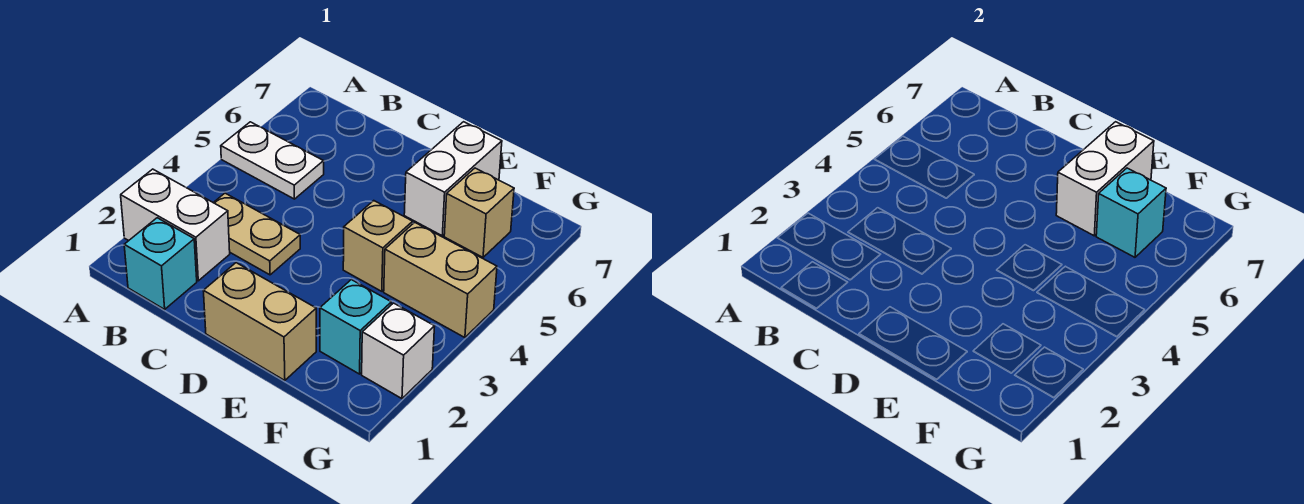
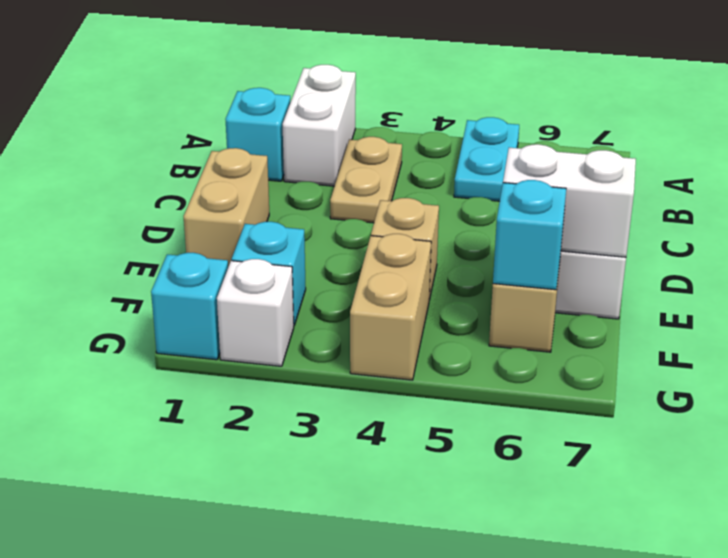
white plate A5:B5 level 1 -> cyan plate A5:B5 level 1
none -> cyan brick G1 level 1

